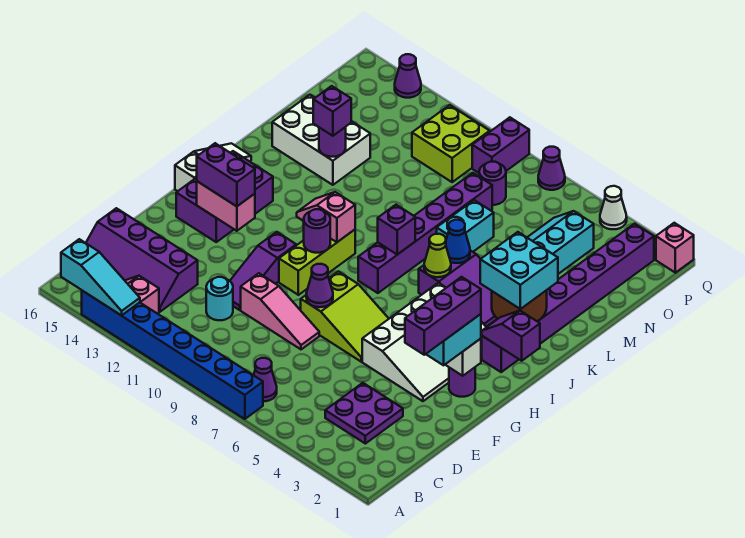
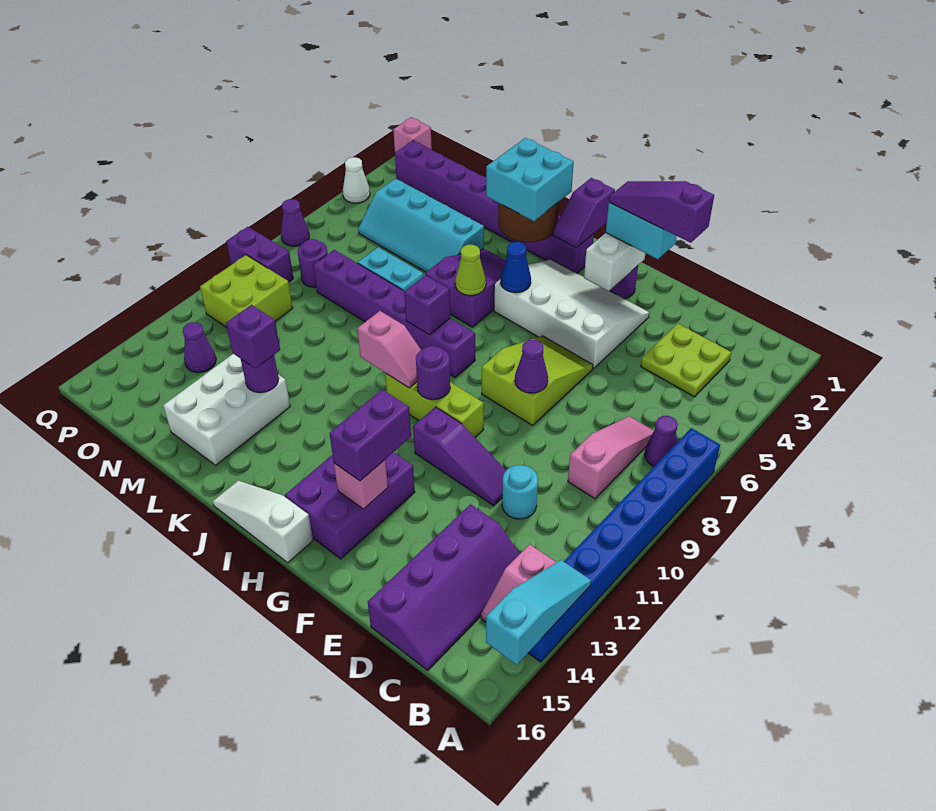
purple plate C3:D4 level 1 -> lime plate C3:D4 level 1
purple brick E2:G2 level 4 -> purple slope E2:G2 level 4 top E
pink slope E8:E10 level 1 top 10 -> pink slope C7:C9 level 1 top 9
pink brick G13:G14 level 2 -> pink brick G14 level 2
purple brick G14:I15 level 1 -> purple brick G13:H15 level 1
pink slope I10:I11 level 2 top 10 -> pink slope I10:J10 level 2 top J
blue cone K6 level 2 -> blue cone I5 level 2
purple cone Q14 level 1 -> purple cone O13 level 1

